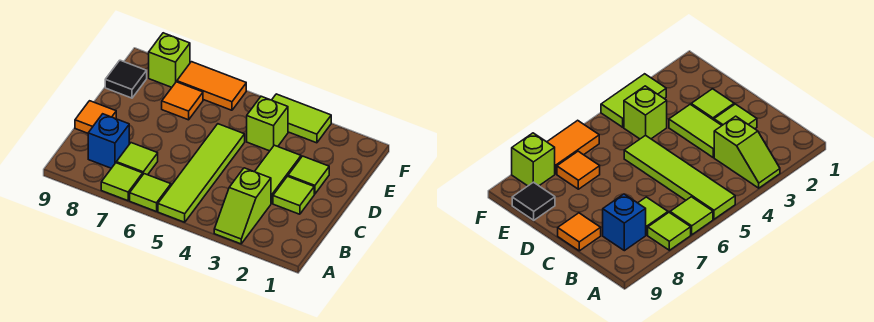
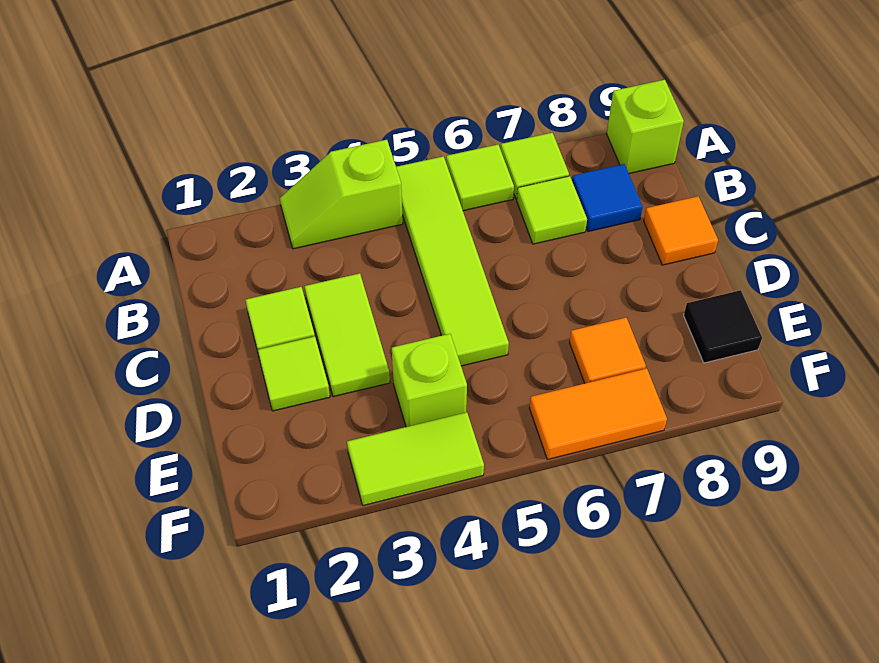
lime slope A3:B3 level 1 top B -> lime slope A3:A4 level 1 top 4
blue brick B8 level 1 -> blue tile B8 level 1
lime brick F8 level 1 -> lime brick A9 level 1

